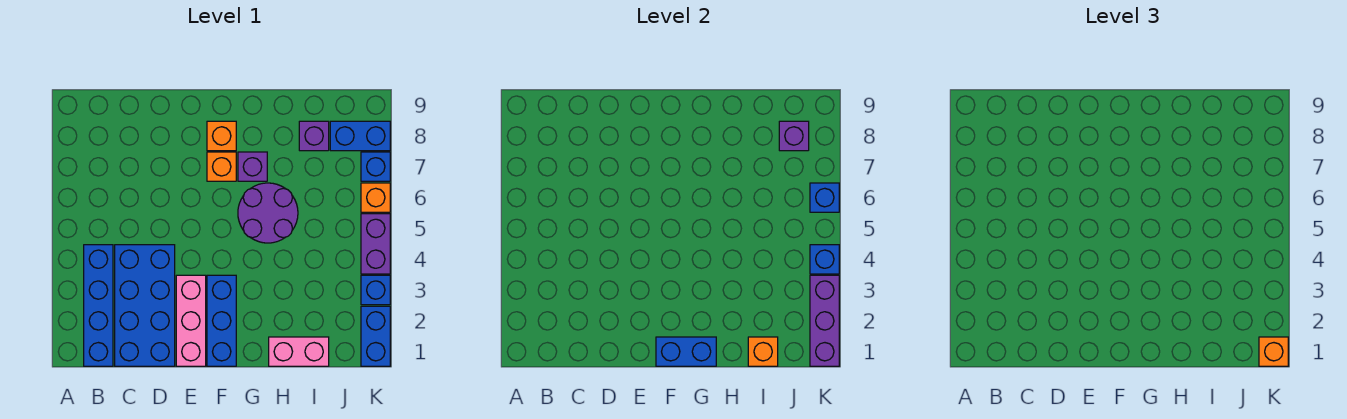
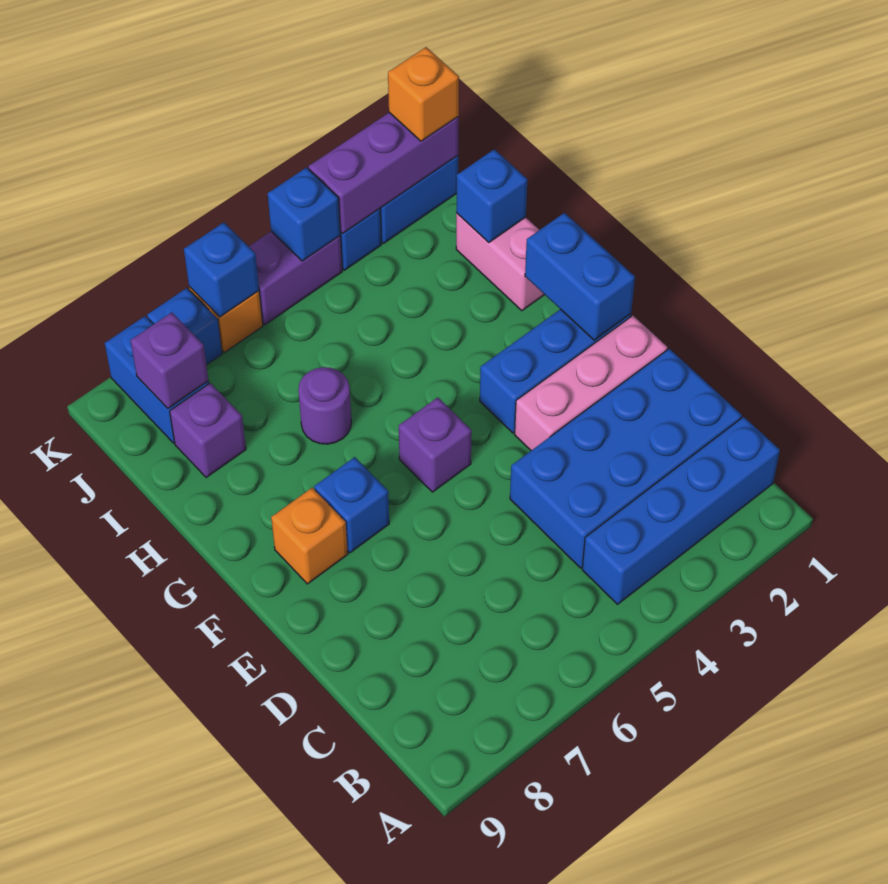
orange brick F7 level 1 -> blue brick F7 level 1
purple round brick G5:H6 level 1 -> purple round brick H6 level 1
purple brick G7 level 1 -> purple brick F5 level 1
orange brick I1 level 2 -> blue brick I1 level 2

